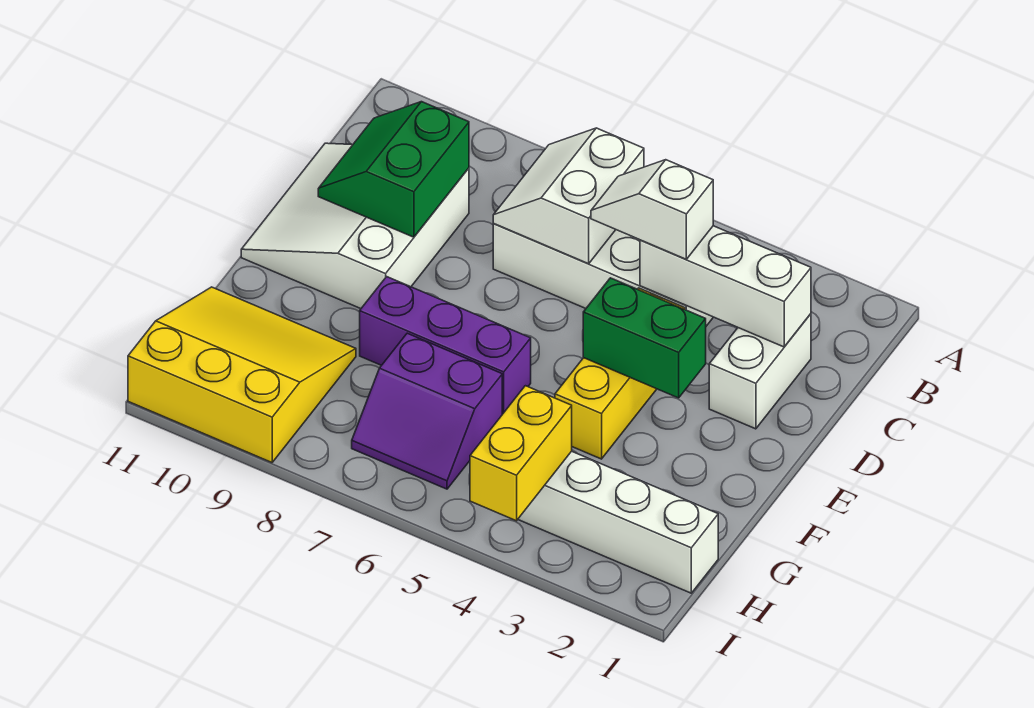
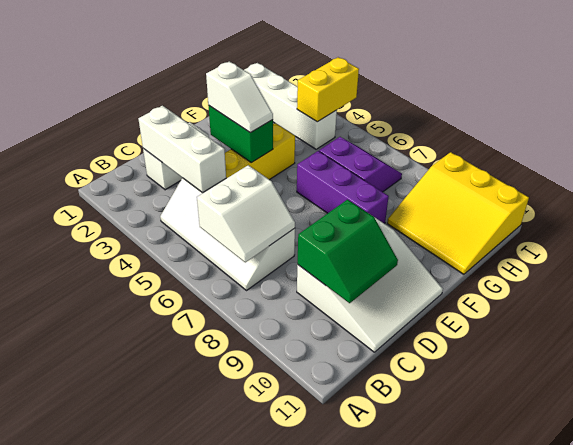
white slope C4:C5 level 3 top 4 -> white slope E3:E4 level 3 top 3

